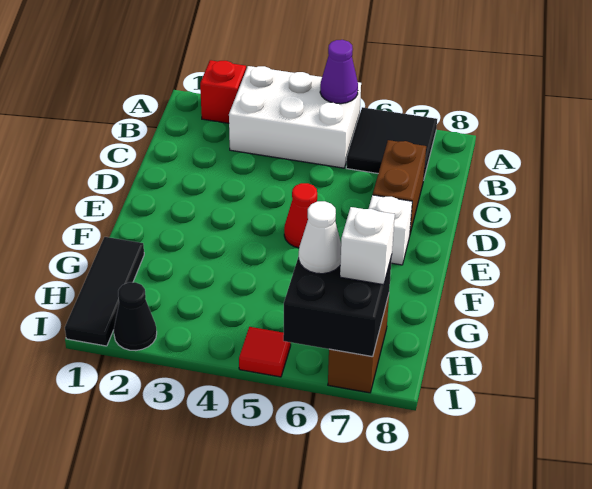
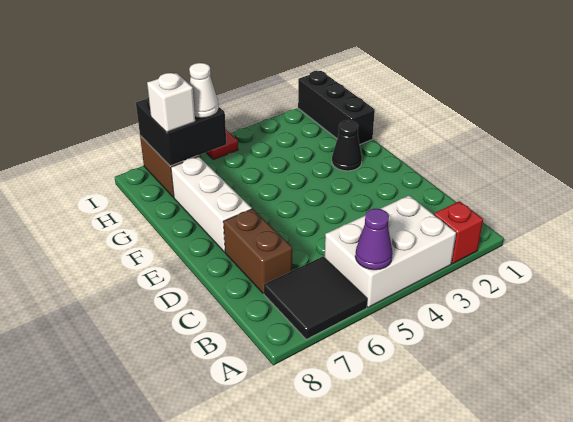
red cone E5 level 1 -> none
white brick E7 level 1 -> white brick E7:G7 level 1
black tile G1:I1 level 1 -> black brick G1:I1 level 1
black cone I2 level 1 -> black cone F2 level 1

